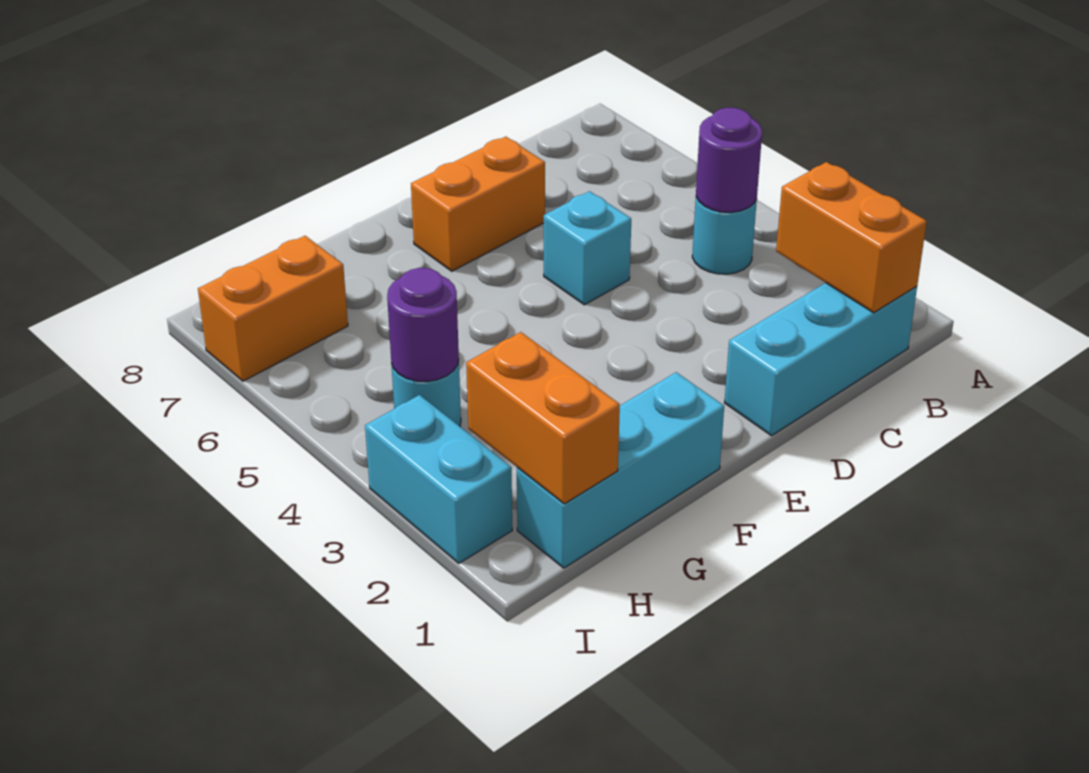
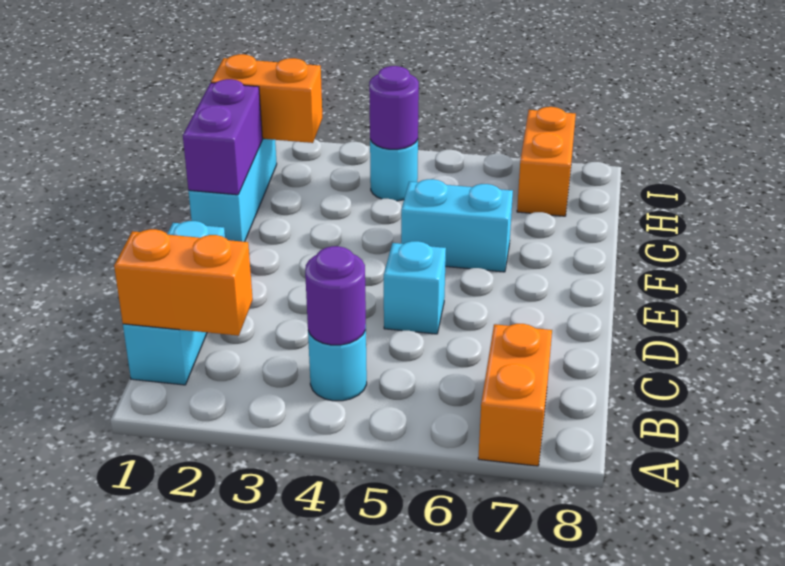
orange brick D7:E7 level 1 -> orange brick A7:B7 level 1
none -> purple brick F1:G1 level 2
cyan brick I2:I3 level 1 -> cyan brick F5:F6 level 1

